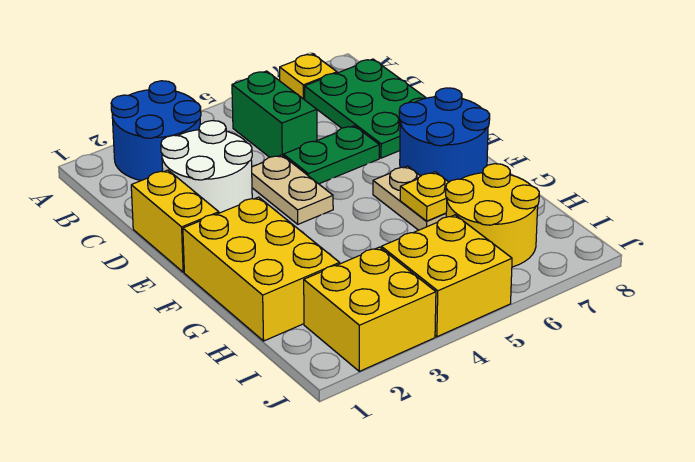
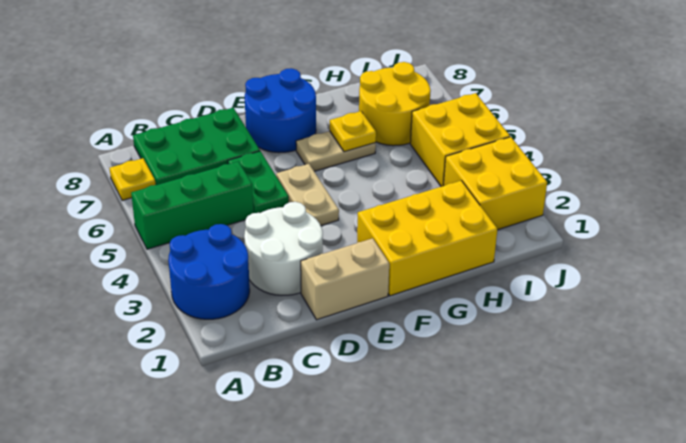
green brick B5:C5 level 1 -> green brick A5:C5 level 1
yellow brick D1:E1 level 1 -> tan brick D1:E1 level 1
tan plate D4:E4 level 1 -> tan plate E4:E5 level 1

